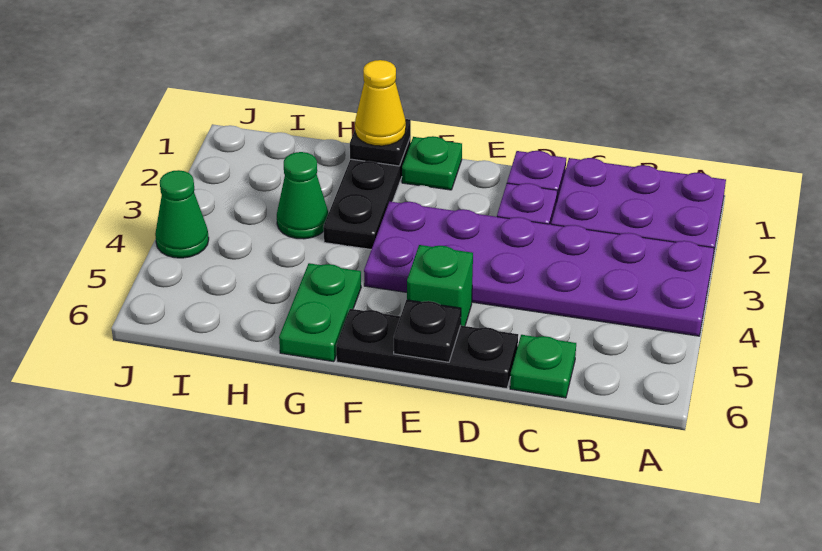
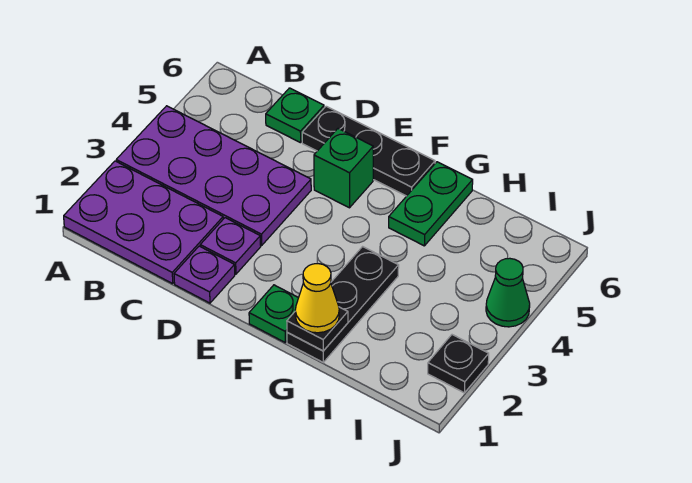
purple plate A3:F4 level 1 -> purple plate A3:D4 level 1
black plate E6 level 2 -> black plate J2 level 1
green cone H3 level 1 -> none

